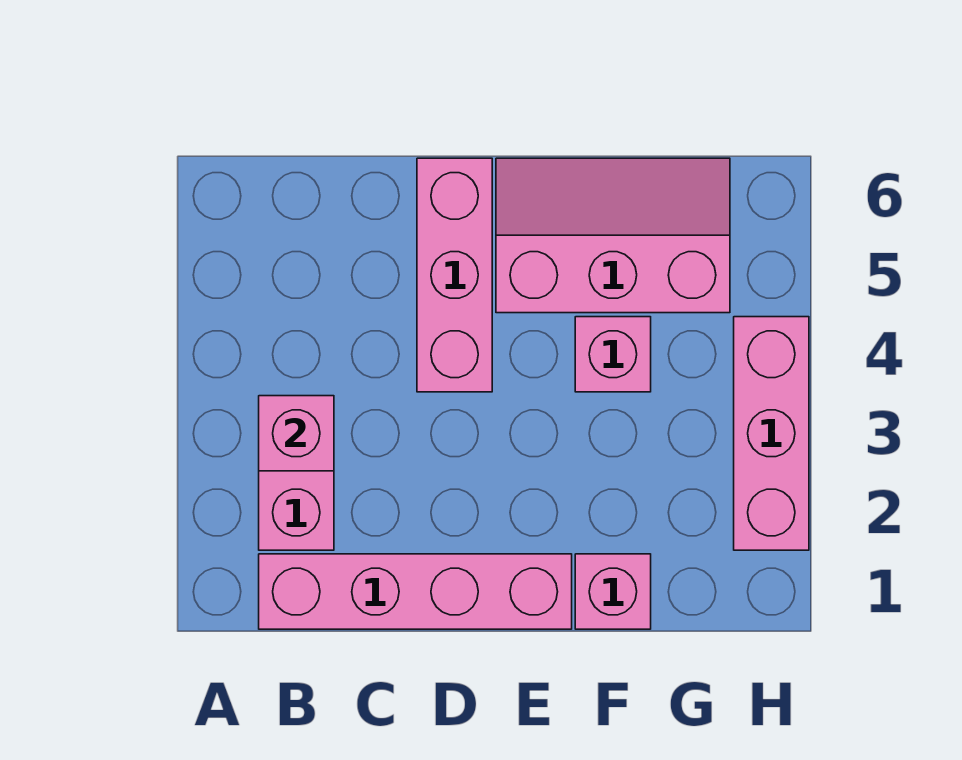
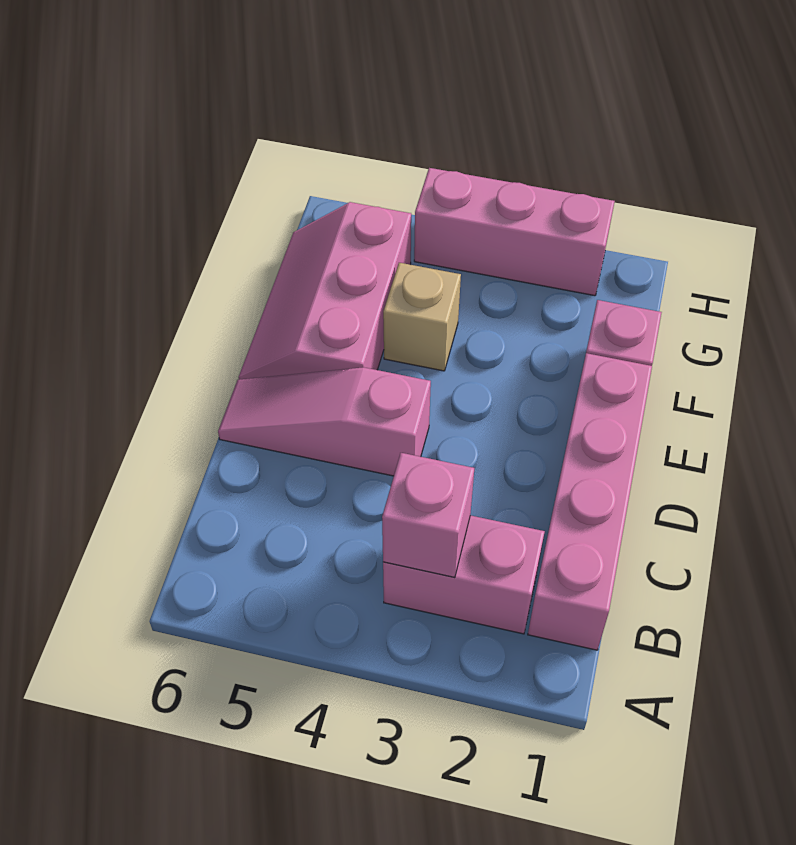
pink brick D4:D6 level 1 -> pink slope D4:D6 level 1 top 4
pink brick F4 level 1 -> tan brick F4 level 1

